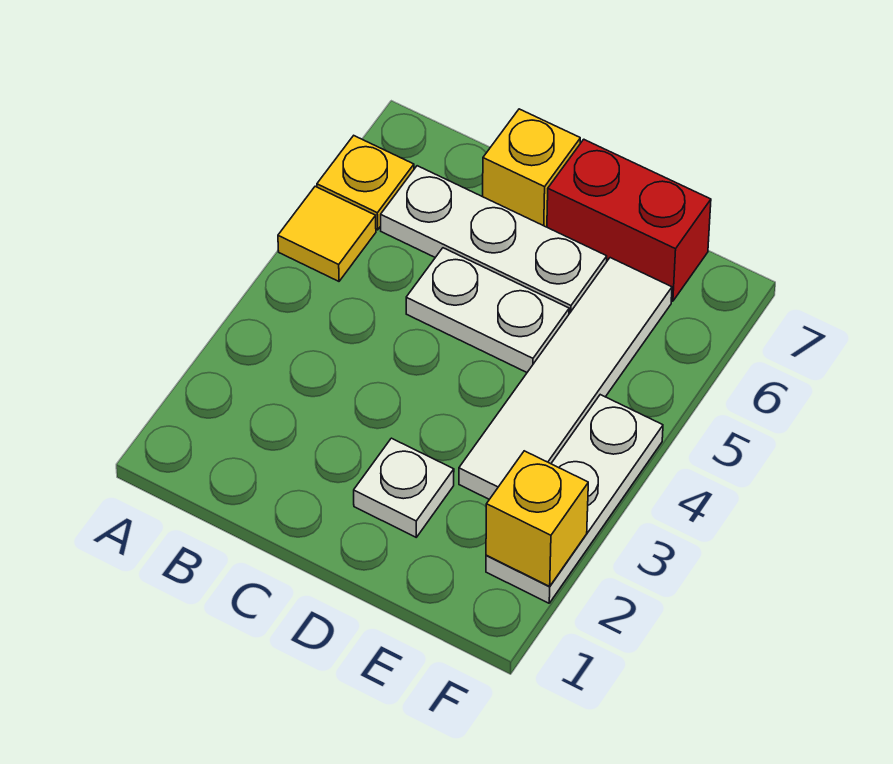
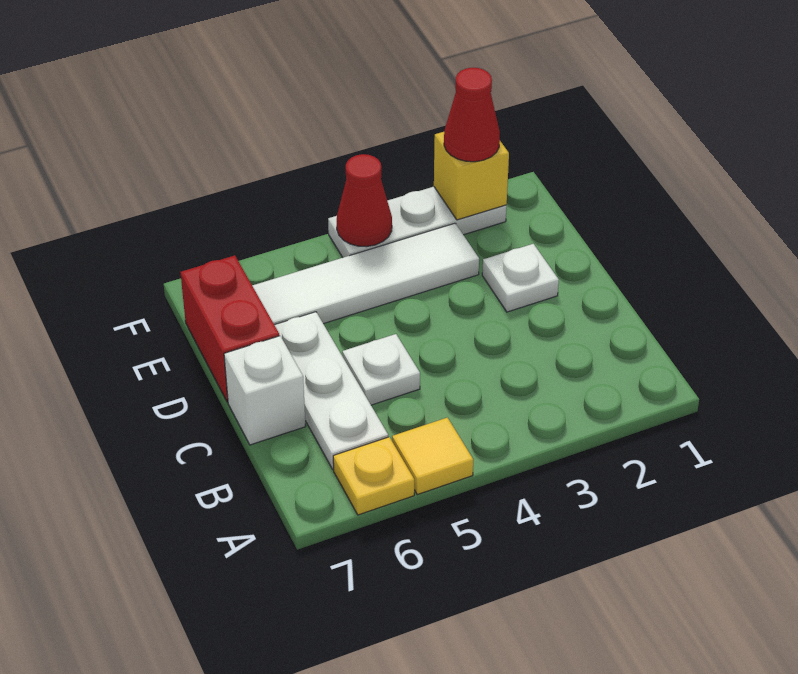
white plate C5:D5 level 1 -> white plate C5 level 1
yellow brick C7 level 1 -> white brick C7 level 1
none -> red cone F2 level 3
none -> red cone F4 level 2

